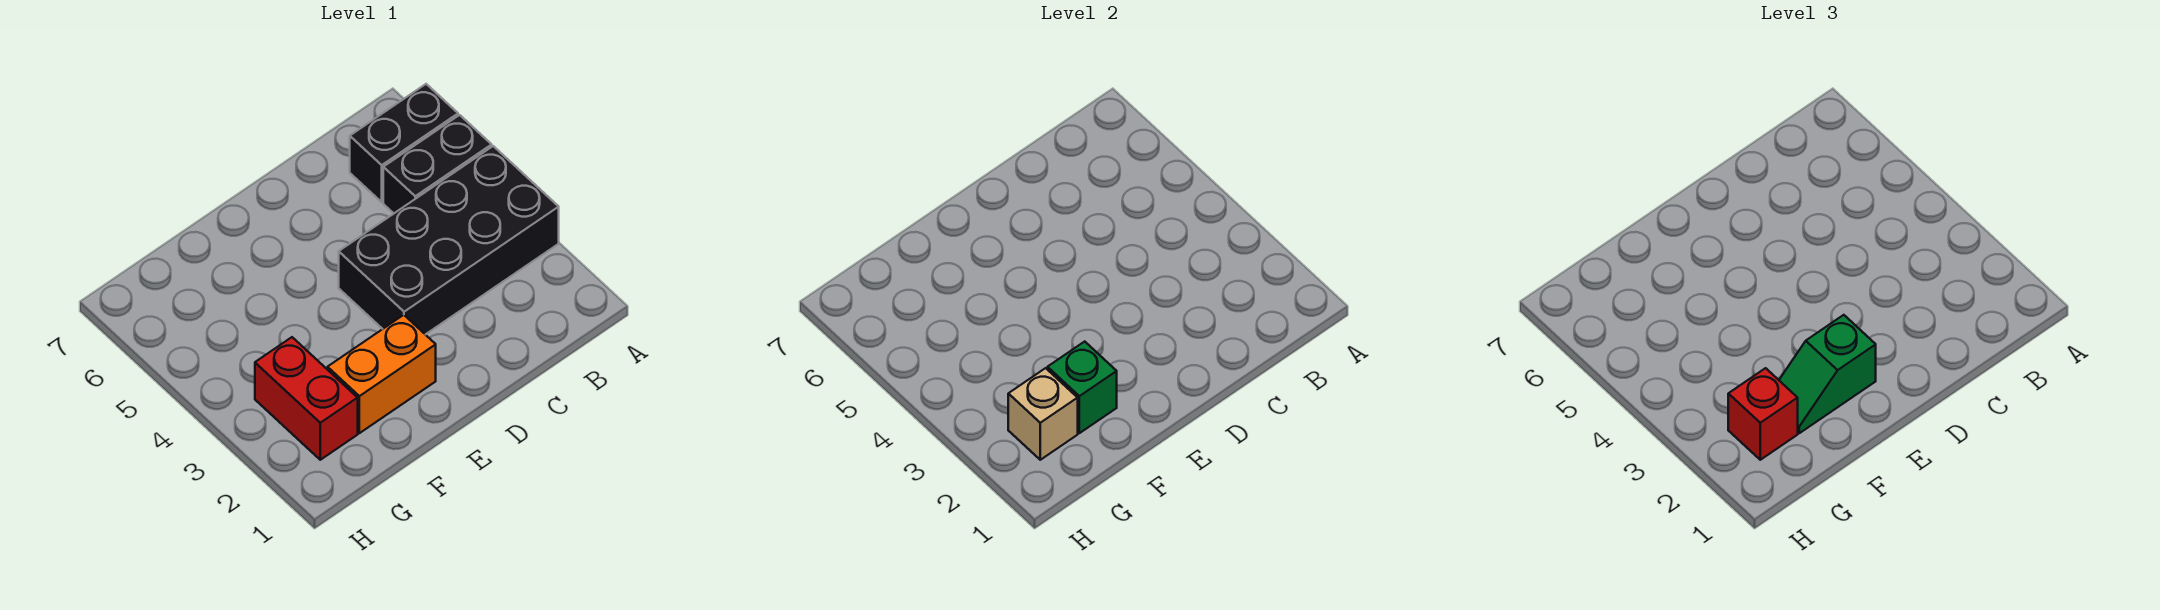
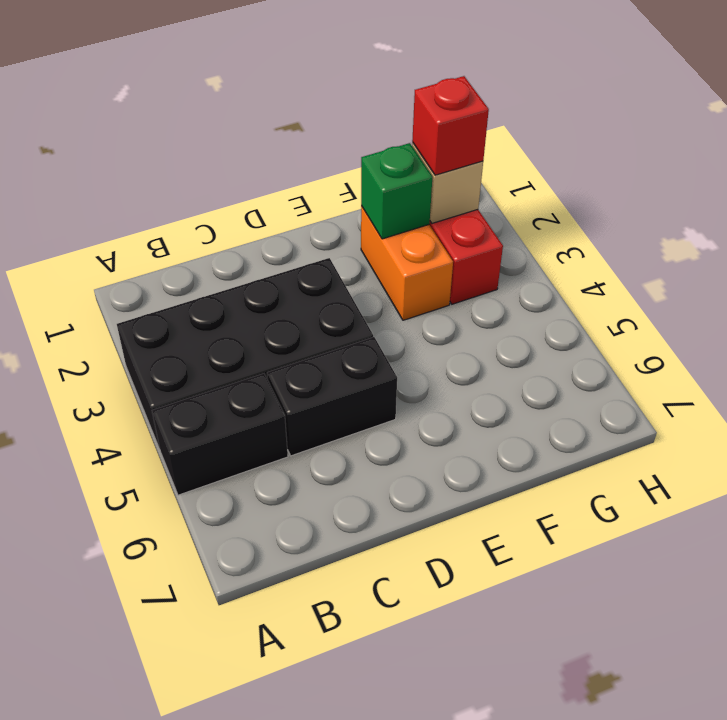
black brick A6:B6 level 1 -> black brick C5:D5 level 1
orange brick E2:F2 level 1 -> orange brick F2:F3 level 1
green slope E2:F2 level 3 top E -> none

